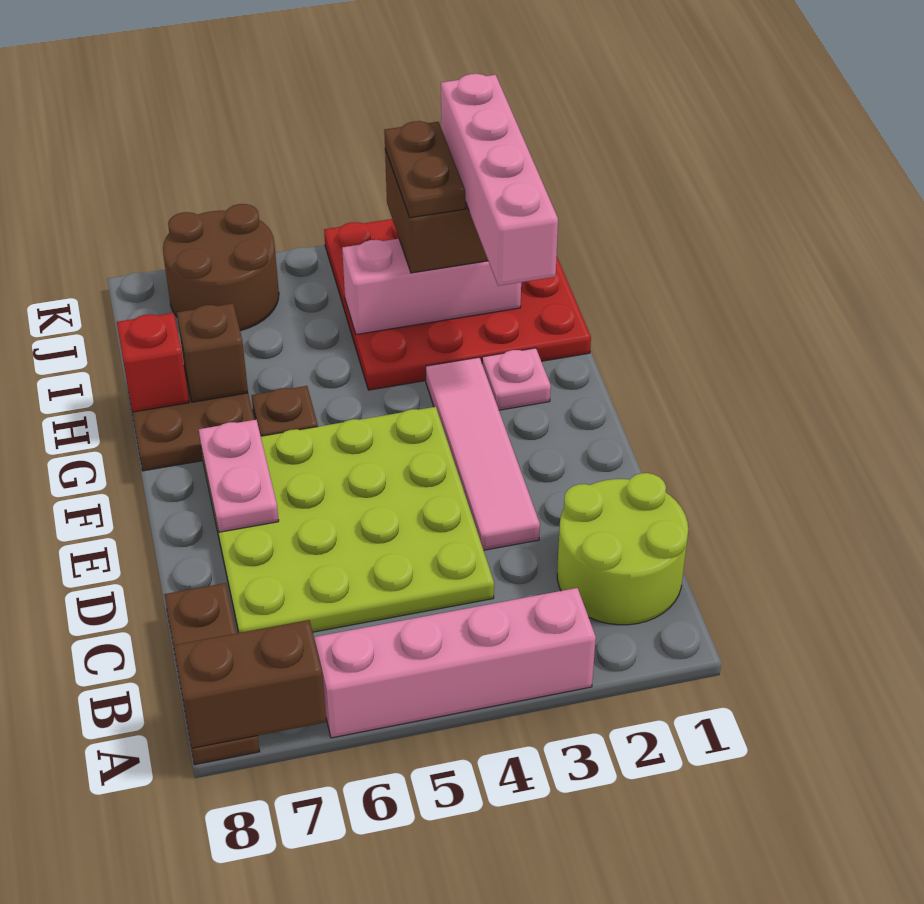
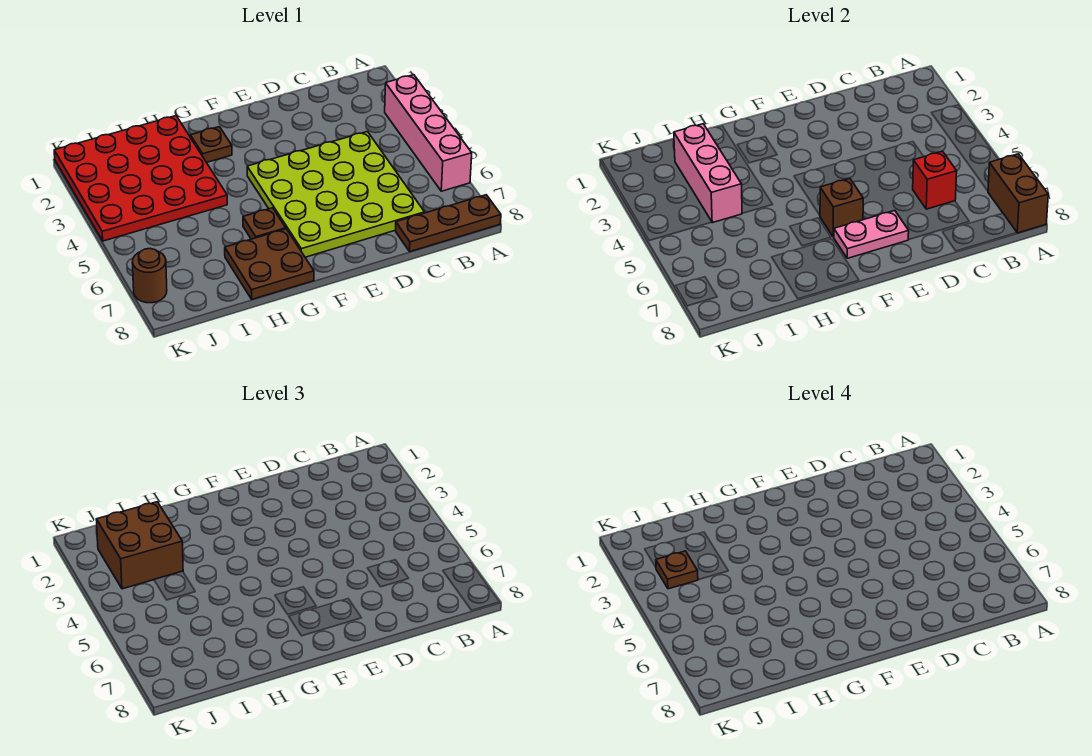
lime round brick B1:C2 level 1 -> none
pink tile D3:G3 level 1 -> none
pink plate G2 level 1 -> brown plate G2 level 1
pink brick G2:J2 level 4 -> none
brown brick H7 level 2 -> brown brick F6 level 2
red brick H8 level 2 -> red brick C6 level 2
brown plate I3:J3 level 4 -> brown plate J3 level 4
brown round brick J6:K7 level 1 -> brown round brick K7 level 1

